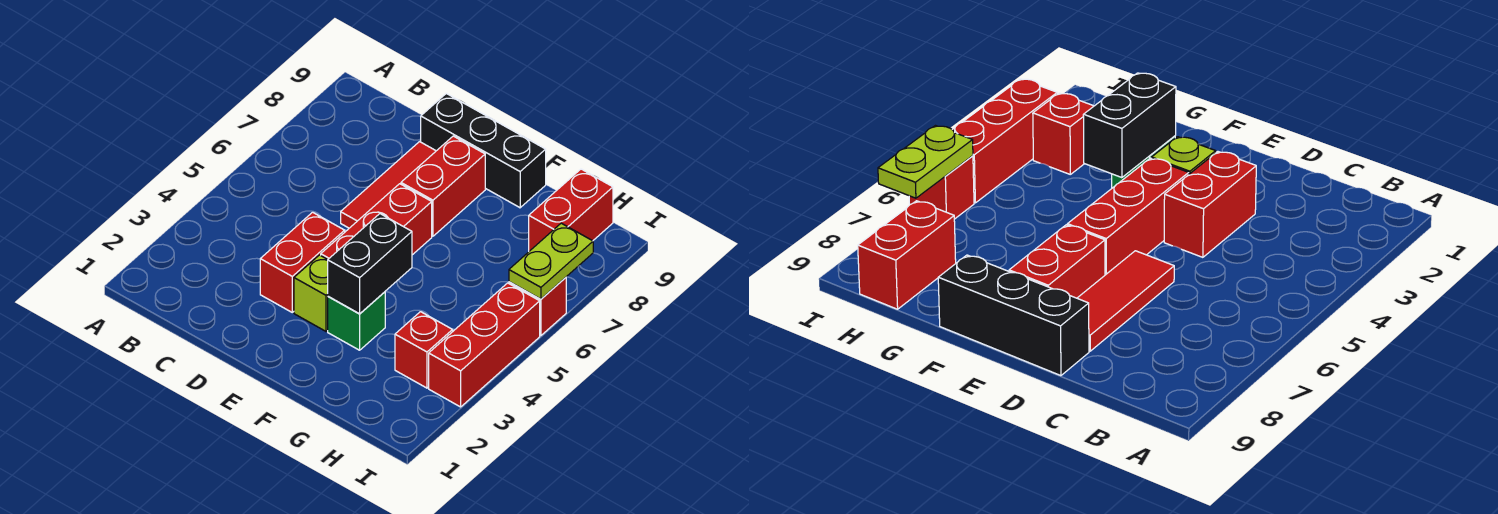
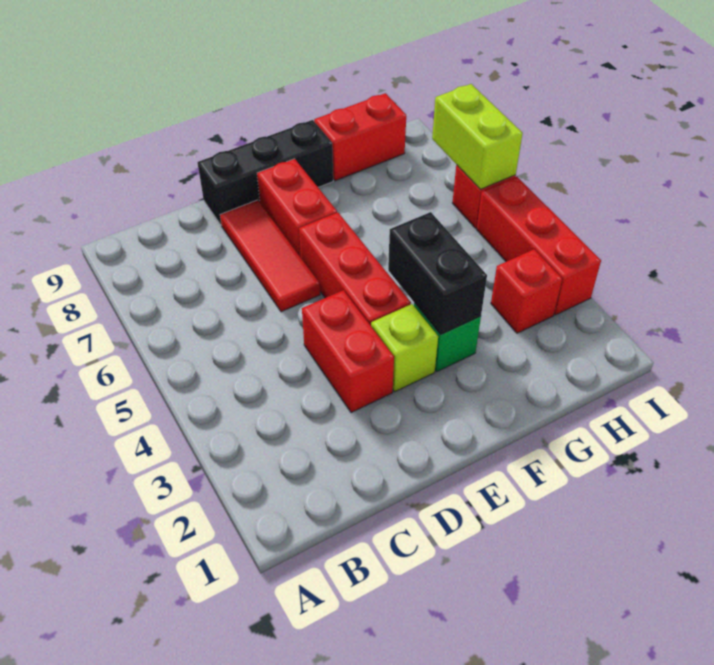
red brick H8:H9 level 1 -> red brick G9:H9 level 1
lime plate I6:I7 level 2 -> lime brick I6:I7 level 2

